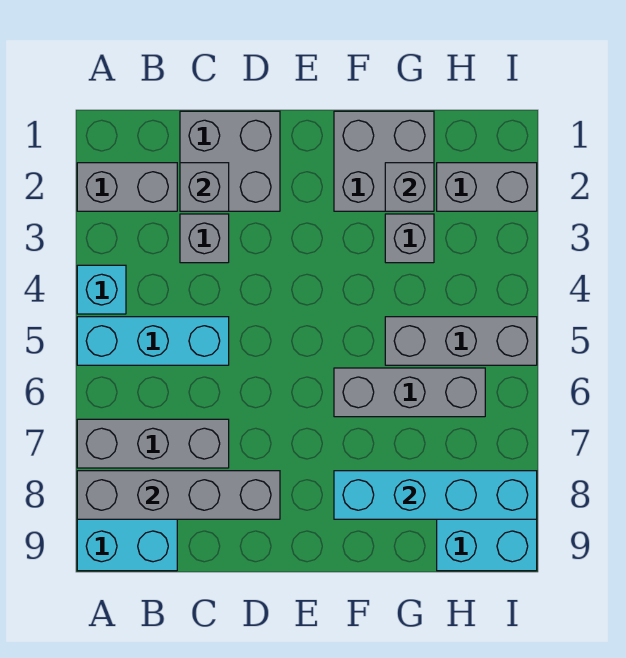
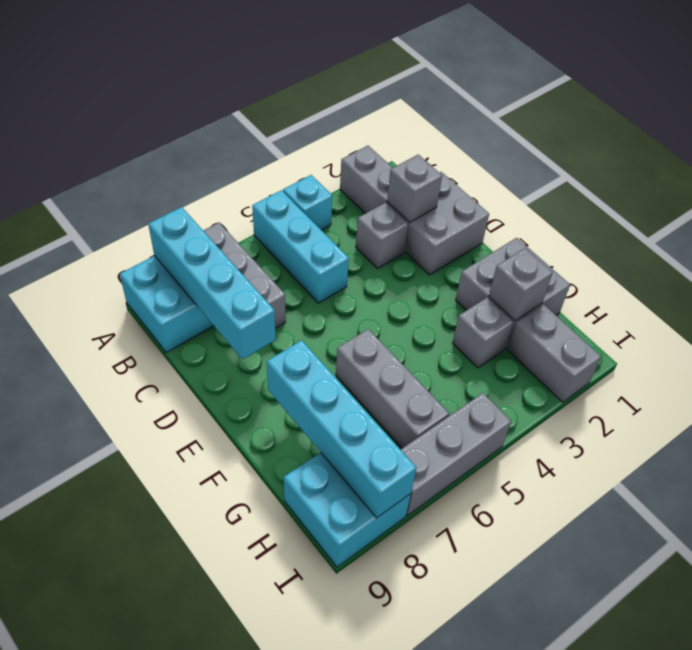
grey brick A8:D8 level 2 -> cyan brick A8:D8 level 2
grey brick G5:I5 level 1 -> grey brick I5:I7 level 1

